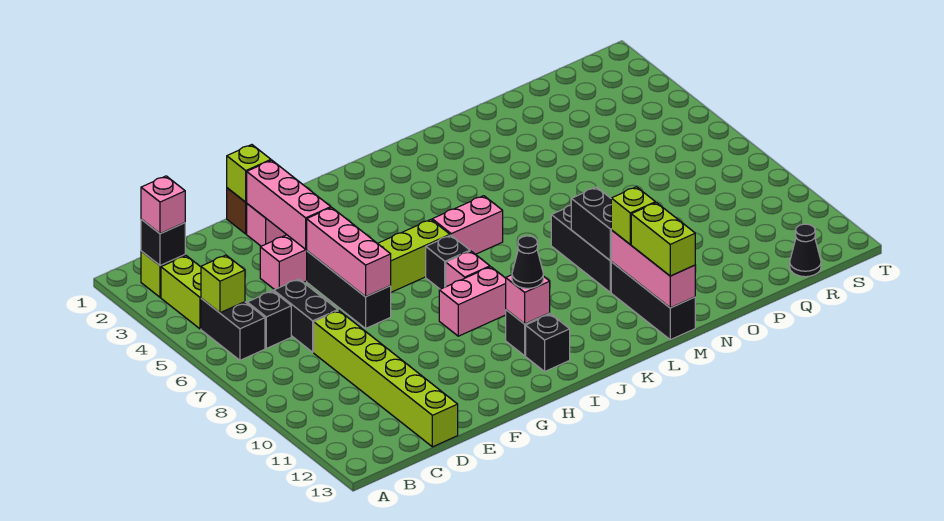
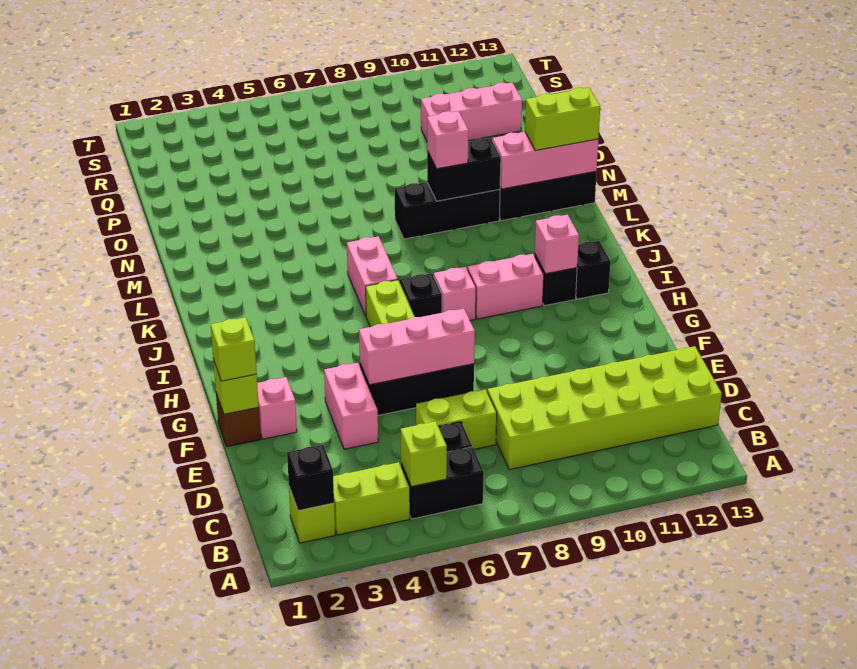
pink brick B2 level 3 -> pink brick M9 level 3
black brick D6:D7 level 1 -> lime brick D6:D7 level 1
lime brick D8:D13 level 1 -> lime brick C8:D13 level 1
pink brick F2:F4 level 2 -> pink brick Q10:Q12 level 1
pink brick H9:I9 level 1 -> pink brick I9:I10 level 1
black cone I11 level 3 -> none
lime brick M11 level 3 -> lime brick F1 level 3
black cone R13 level 1 -> none

